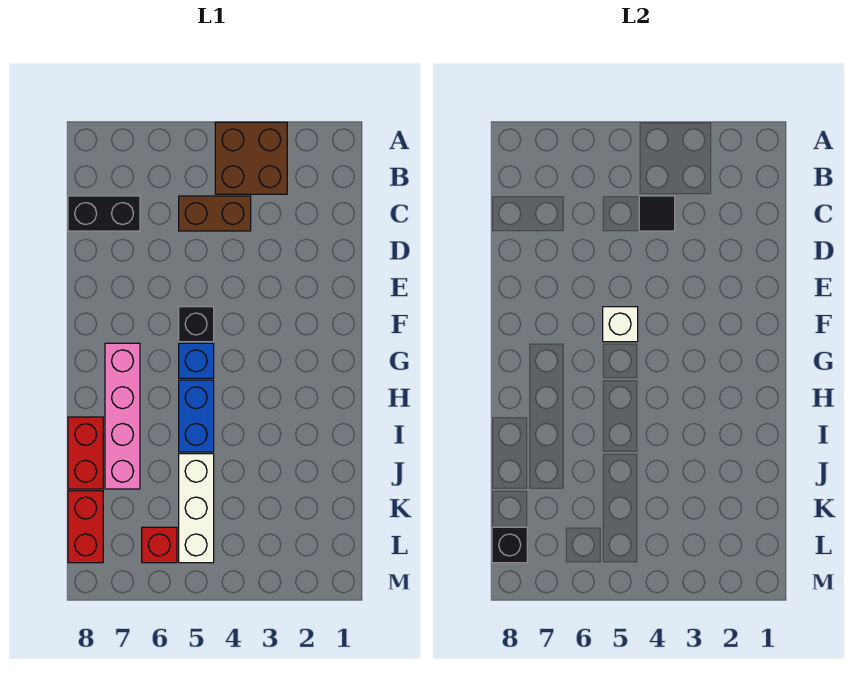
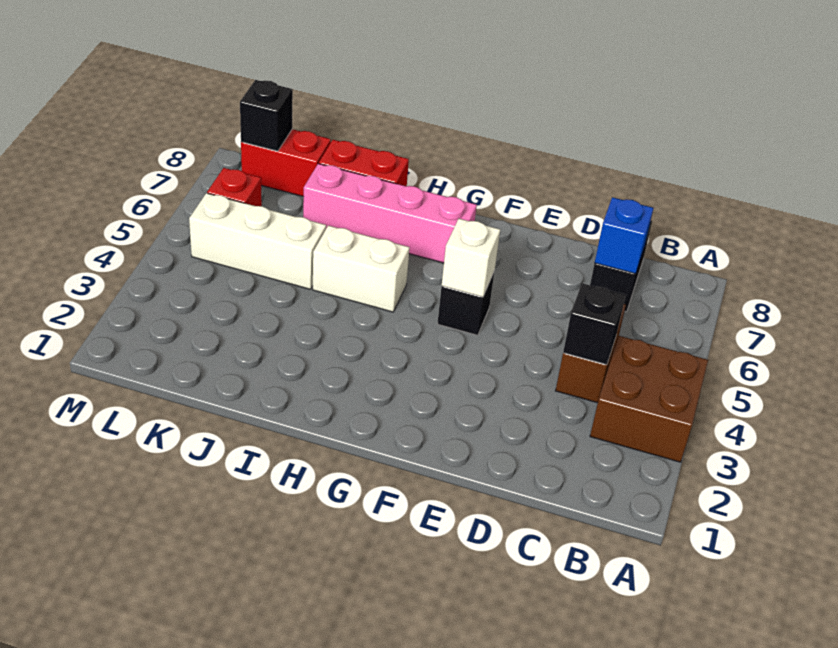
black tile C4 level 2 -> black brick C4 level 2
blue brick G5 level 1 -> blue brick C7 level 2
blue brick H5:I5 level 1 -> white brick H5:I5 level 1

